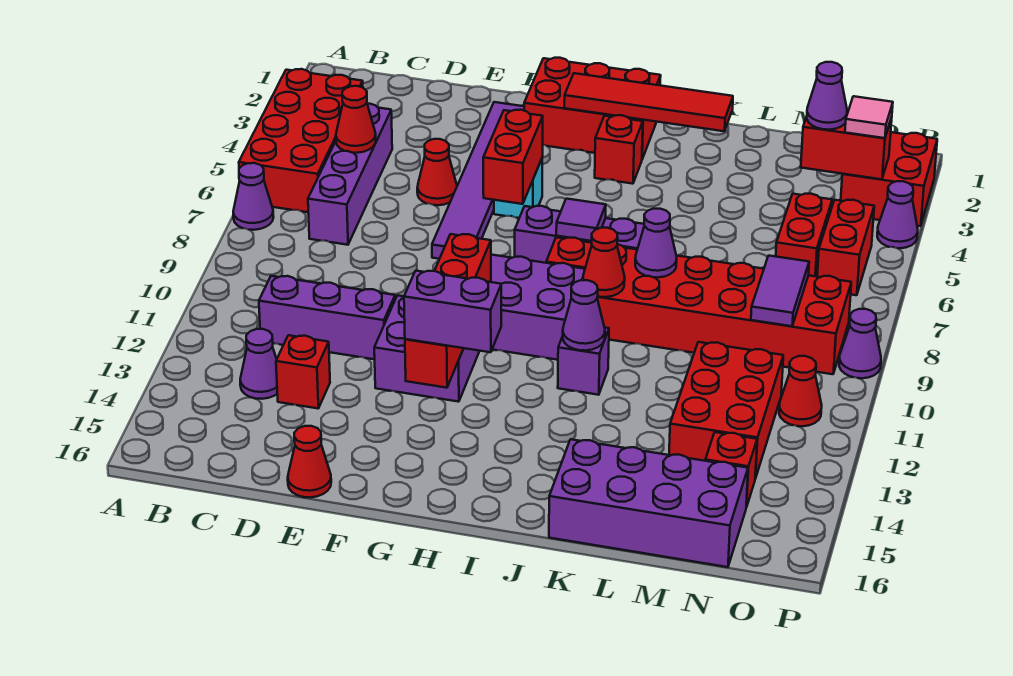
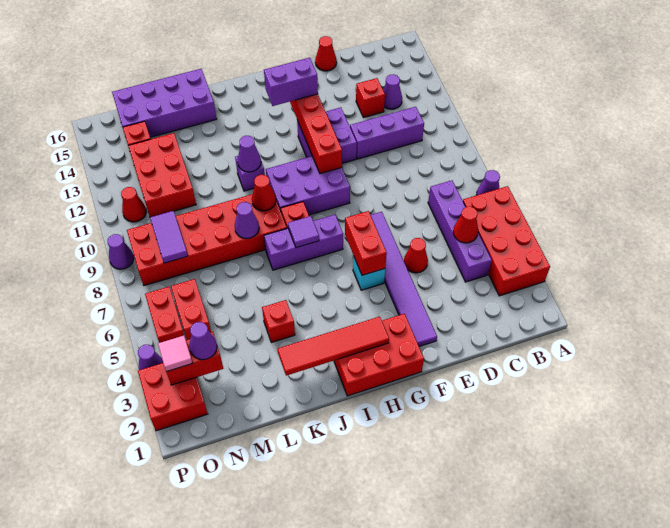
red brick I3 level 1 -> red brick K4 level 1

